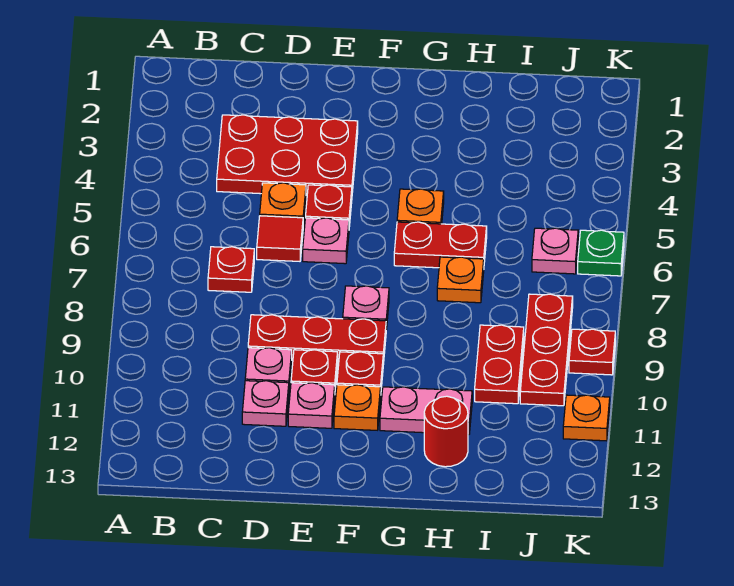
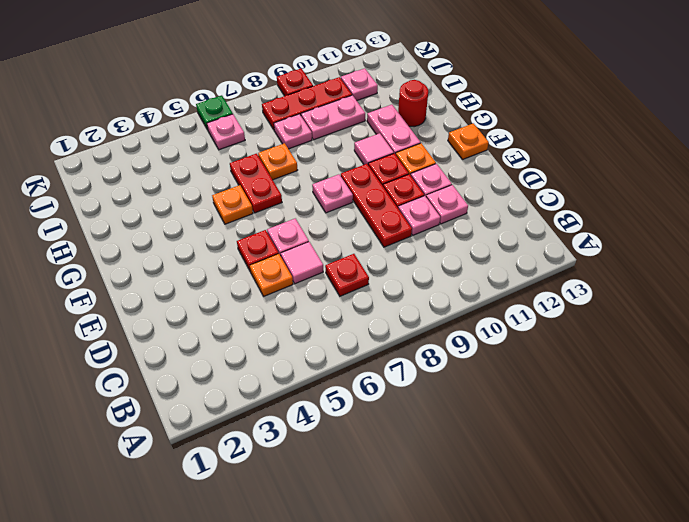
red plate C3:E4 level 1 -> none
red tile D6 level 1 -> pink tile D6 level 1
none -> pink tile G10 level 1
none -> pink plate I8 level 1
red plate I9:I10 level 1 -> pink plate I9:I10 level 1
none -> pink plate J11 level 1
orange plate K11 level 1 -> orange plate F13 level 1

